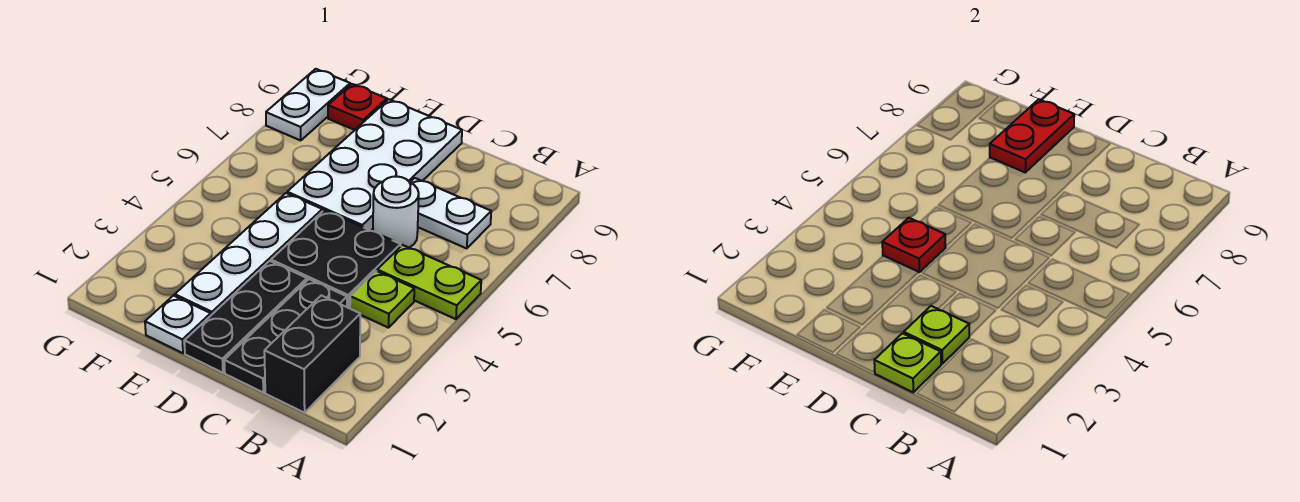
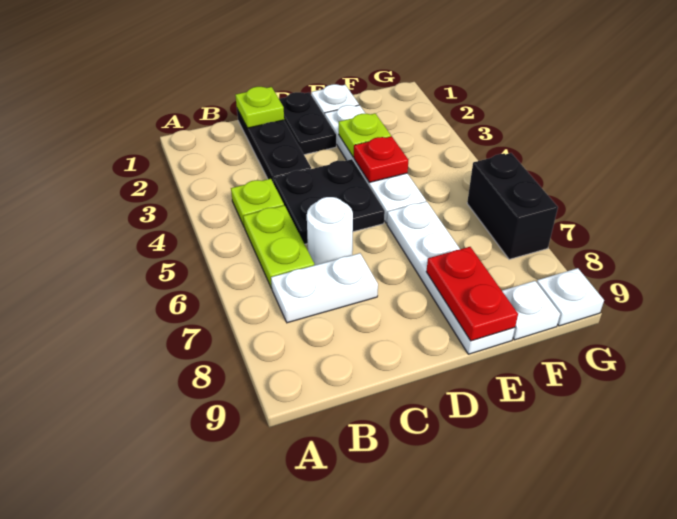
lime plate A5:B5 level 1 -> lime plate B5:B6 level 1
black brick B1:B2 level 1 -> black brick G6:G7 level 1
lime plate C2 level 2 -> lime plate E3 level 2
black plate D1:D3 level 1 -> black plate D1:D2 level 1
white plate D6:E9 level 1 -> white plate E6:E9 level 1
red plate F9 level 1 -> white plate F9 level 1
white plate G8:G9 level 1 -> white plate G9 level 1

